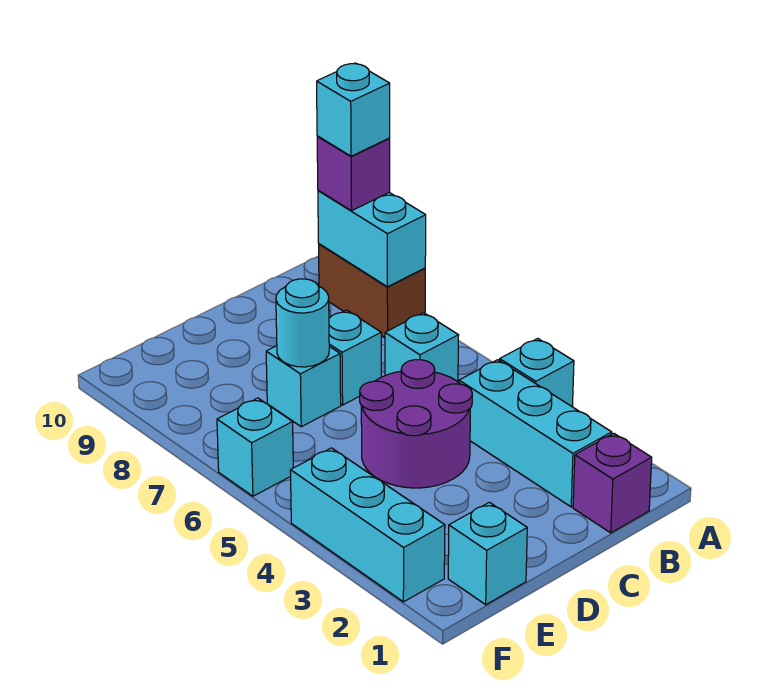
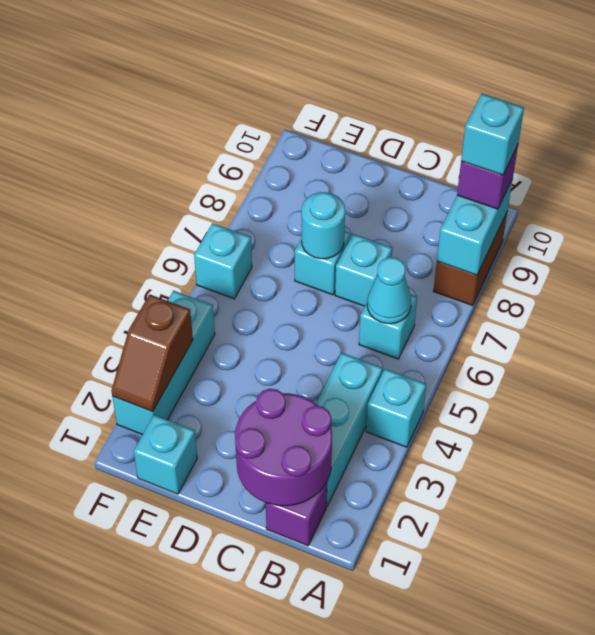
none -> cyan cone B6 level 2
purple round brick C4:D5 level 1 -> purple round brick B1:C2 level 2
none -> brown slope F2:F3 level 2 top 3

